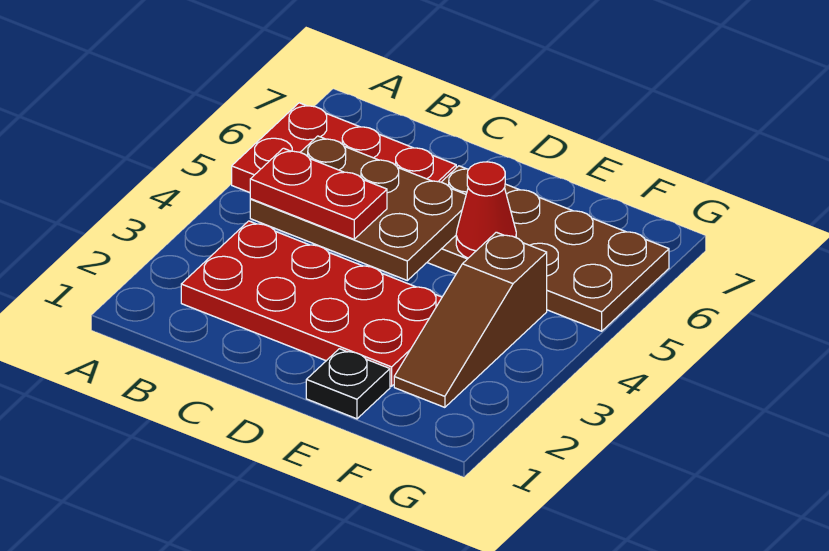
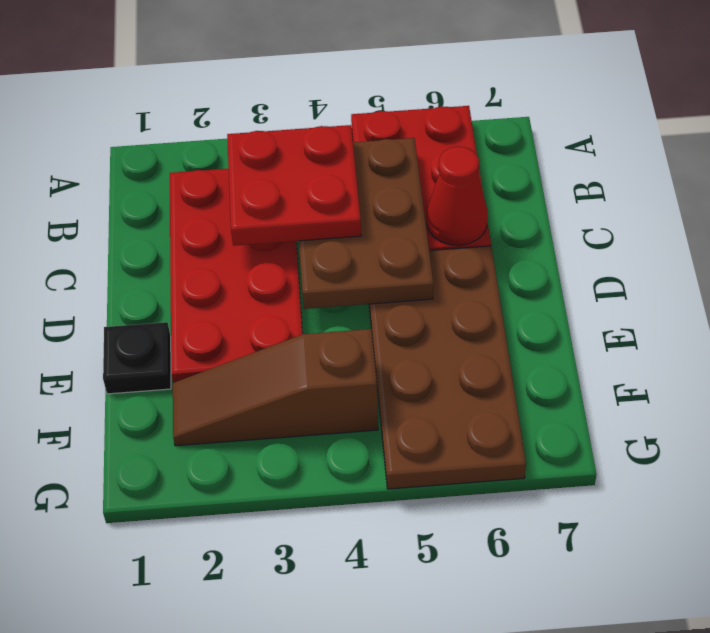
red plate B4:C4 level 3 -> red plate B3:C4 level 3
red cone E5 level 2 -> red cone C6 level 2

